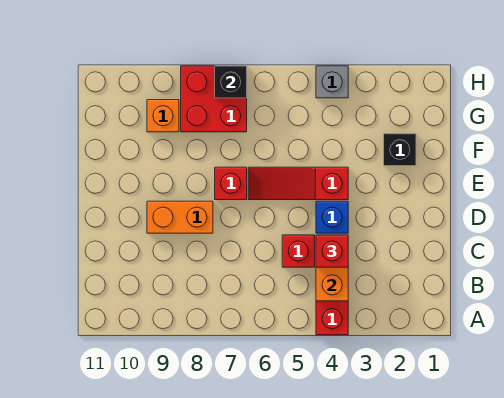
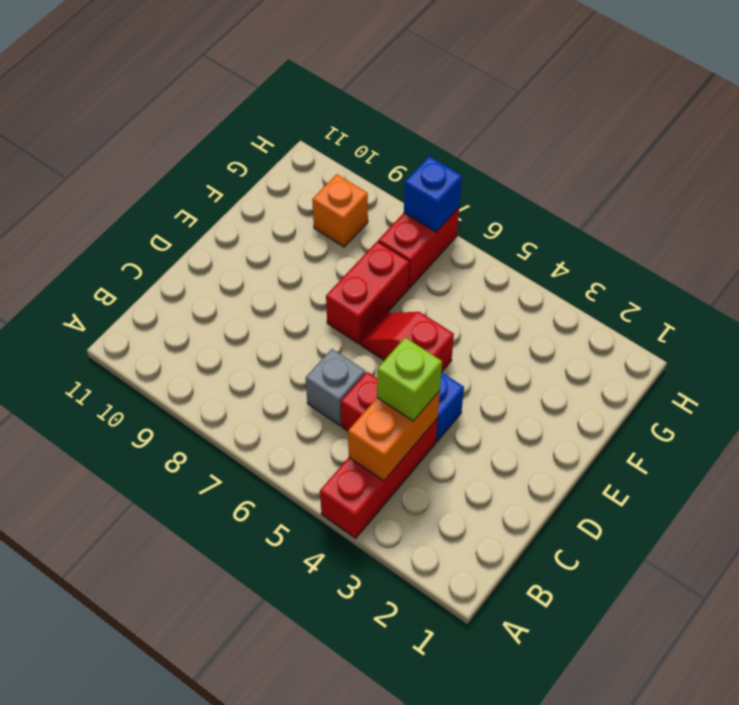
red brick C4 level 3 -> lime brick C4 level 3
orange brick D8:D9 level 1 -> none
red slope E4:E6 level 1 top 4 -> red slope E5:E6 level 1 top 5
red brick E7 level 1 -> red brick E7:F7 level 1
black brick F2 level 1 -> none
red brick G7:H8 level 1 -> red brick G7:H7 level 1
grey brick H4 level 1 -> grey brick C6 level 1
black brick H7 level 2 -> blue brick H7 level 2

